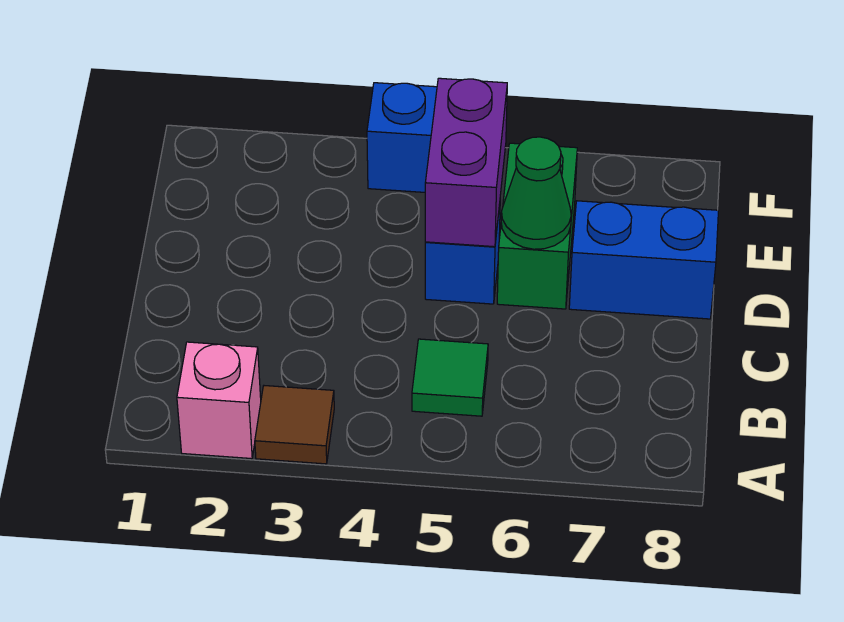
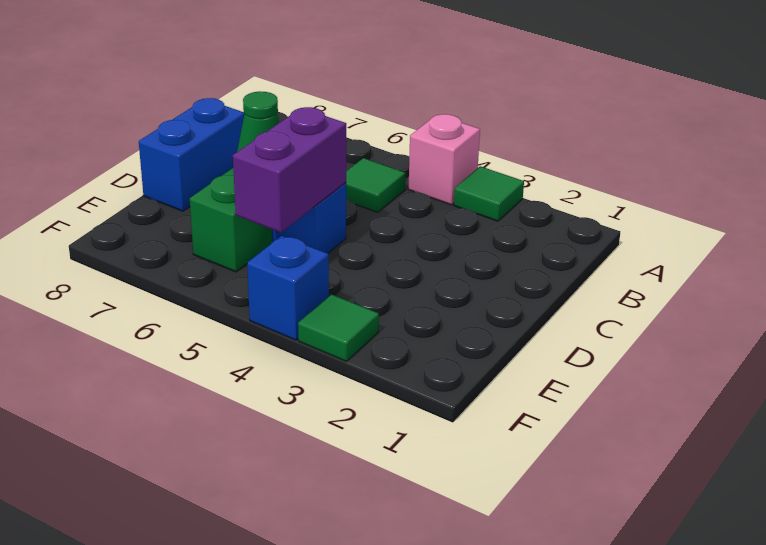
pink brick A2 level 1 -> pink brick A4 level 1
brown tile A3 level 1 -> green tile A3 level 1
blue brick D7:D8 level 1 -> blue brick C8:D8 level 1
none -> green tile F3 level 1

